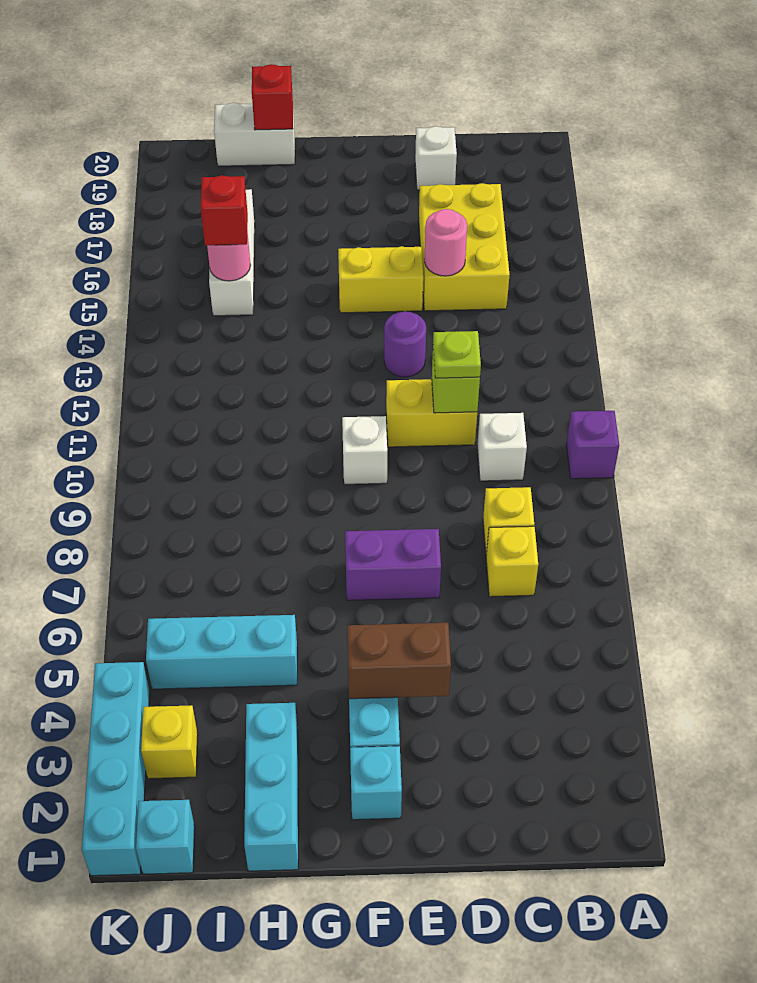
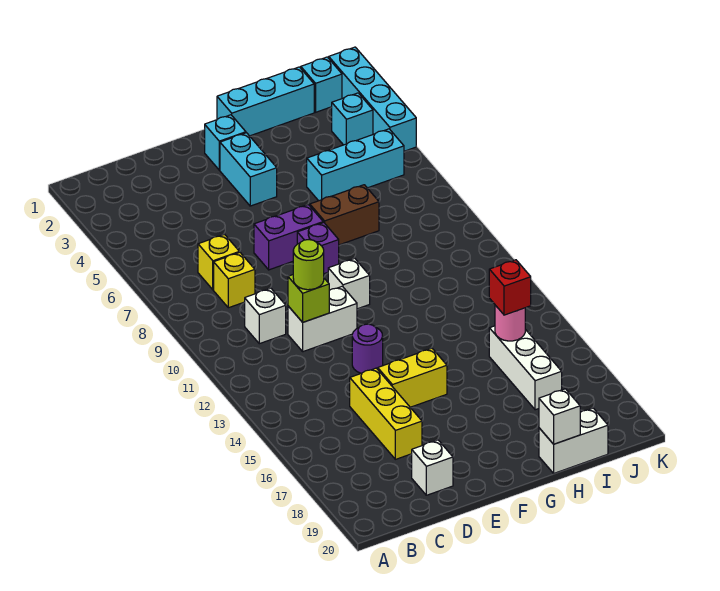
purple brick A10 level 1 -> purple brick F8 level 1
yellow brick C15:D17 level 1 -> yellow brick D15:D17 level 1
yellow brick D11:E11 level 1 -> white brick D11:E11 level 1
lime plate D11 level 3 -> lime round brick D11 level 3
pink round brick D15 level 2 -> none
brown brick E4:F4 level 2 -> brown brick G7:H7 level 1
cyan brick H1:H3 level 1 -> cyan brick G1:I1 level 1
red brick H20 level 2 -> white brick H20 level 2
yellow brick J3 level 1 -> cyan brick J3 level 1

